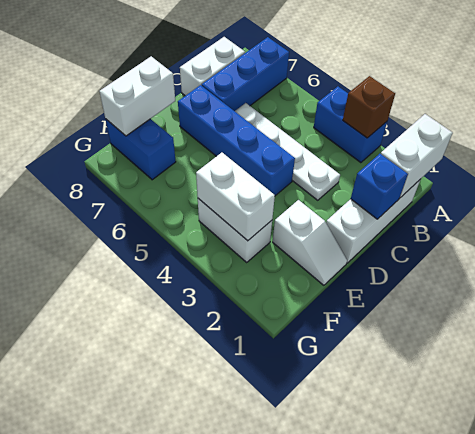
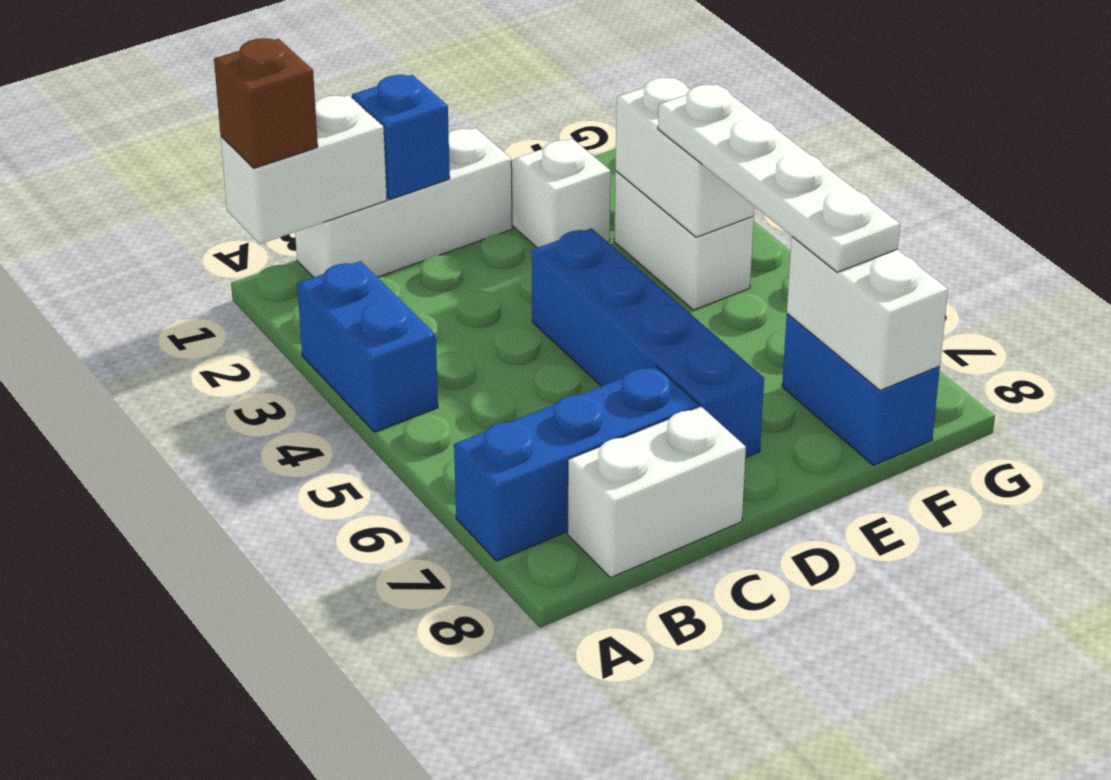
brown brick A3 level 2 -> brown brick A1 level 3
white plate C3:C6 level 1 -> white plate F4:F7 level 3
white brick E8:F8 level 2 -> white brick F7:F8 level 2

